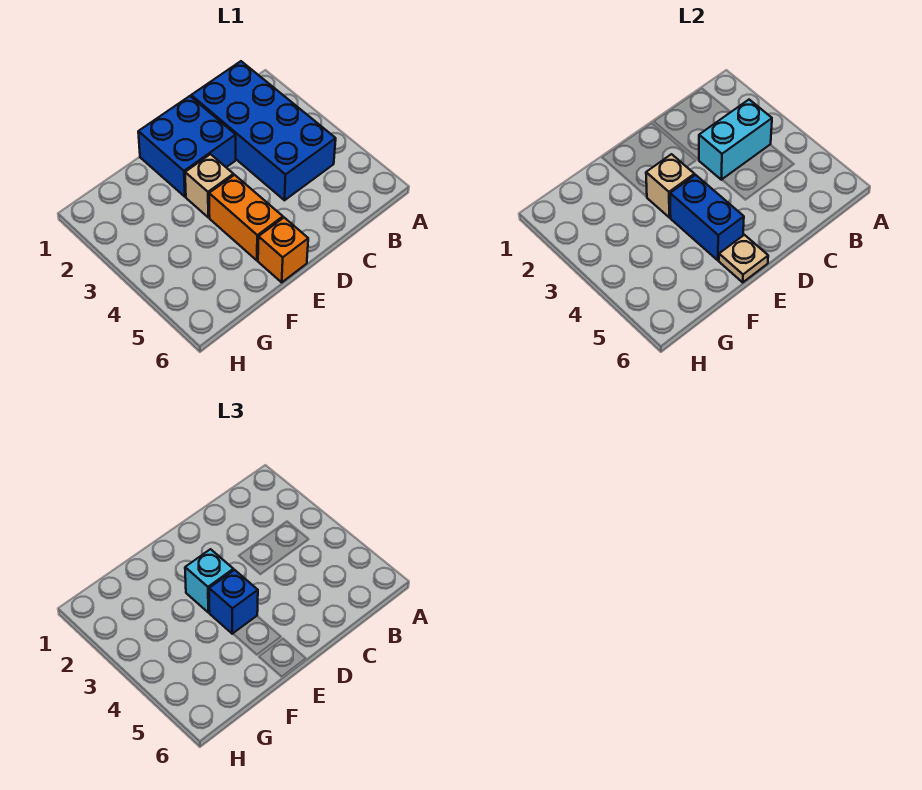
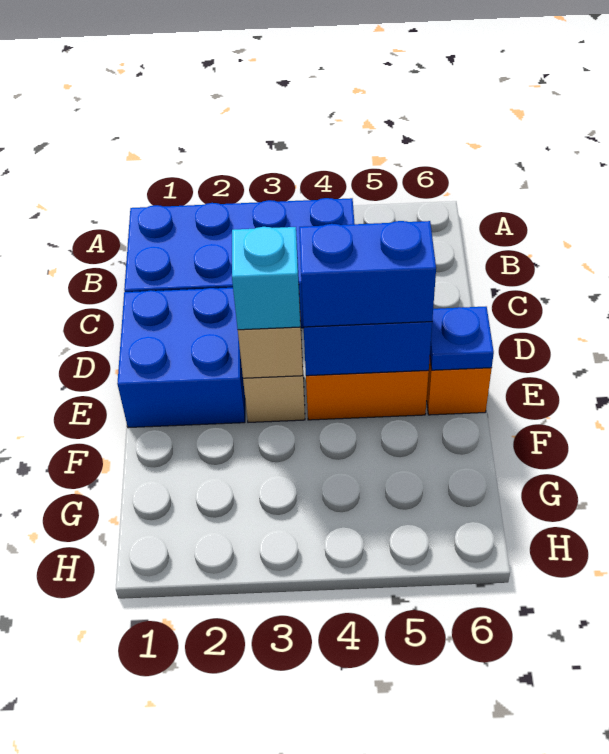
cyan brick B3:C3 level 2 -> none
blue brick E4 level 3 -> blue brick E4:E5 level 3
tan plate E6 level 2 -> blue plate E6 level 2

